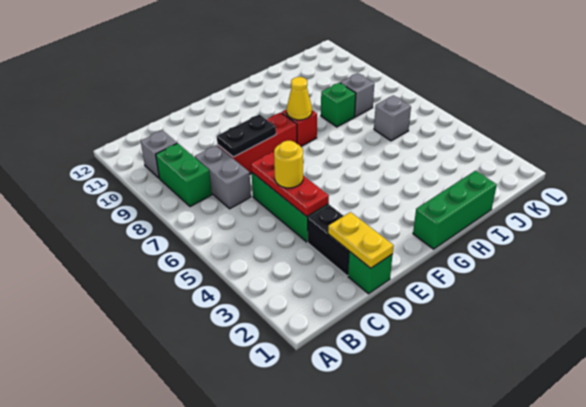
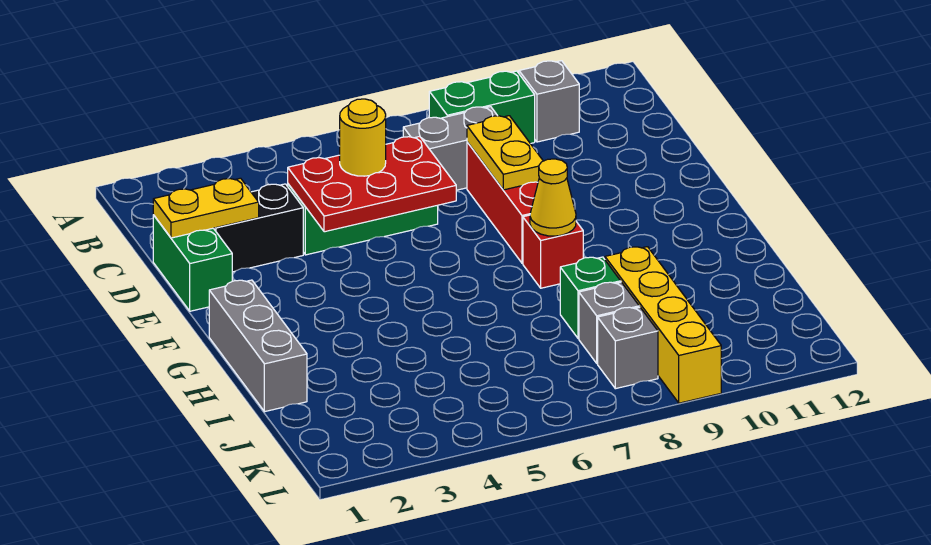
green brick D1 level 1 -> green brick D1:E1 level 1
red plate D4:D6 level 2 -> red plate D4:E6 level 2
black plate D8:E8 level 2 -> yellow plate D8:E8 level 2
green brick G1:I1 level 1 -> grey brick G1:I1 level 1
none -> yellow brick I9:L9 level 1
grey brick J6 level 1 -> grey brick K8 level 1

